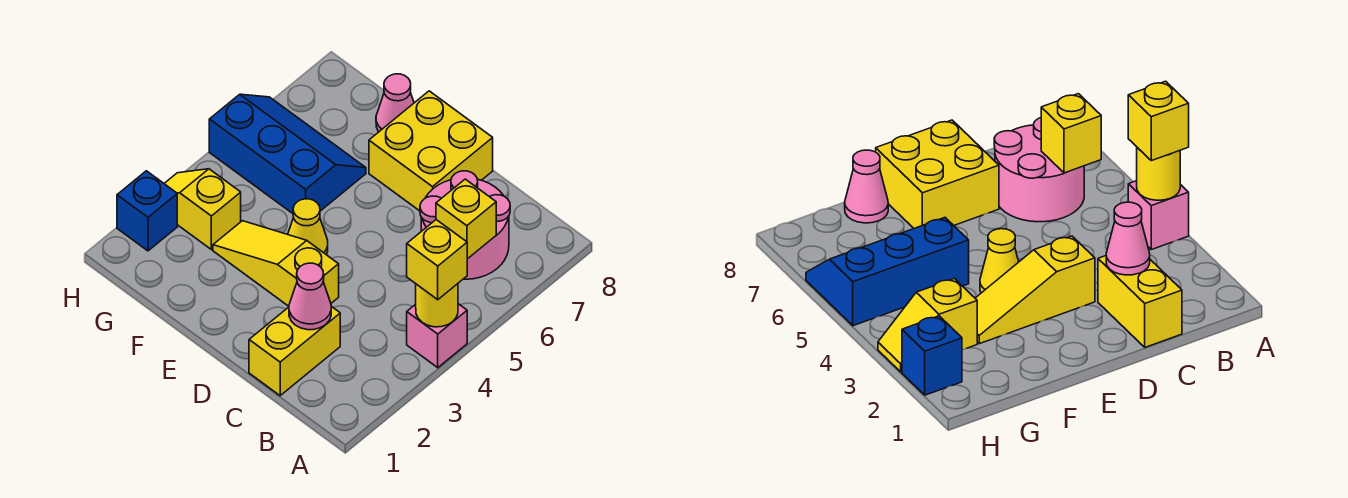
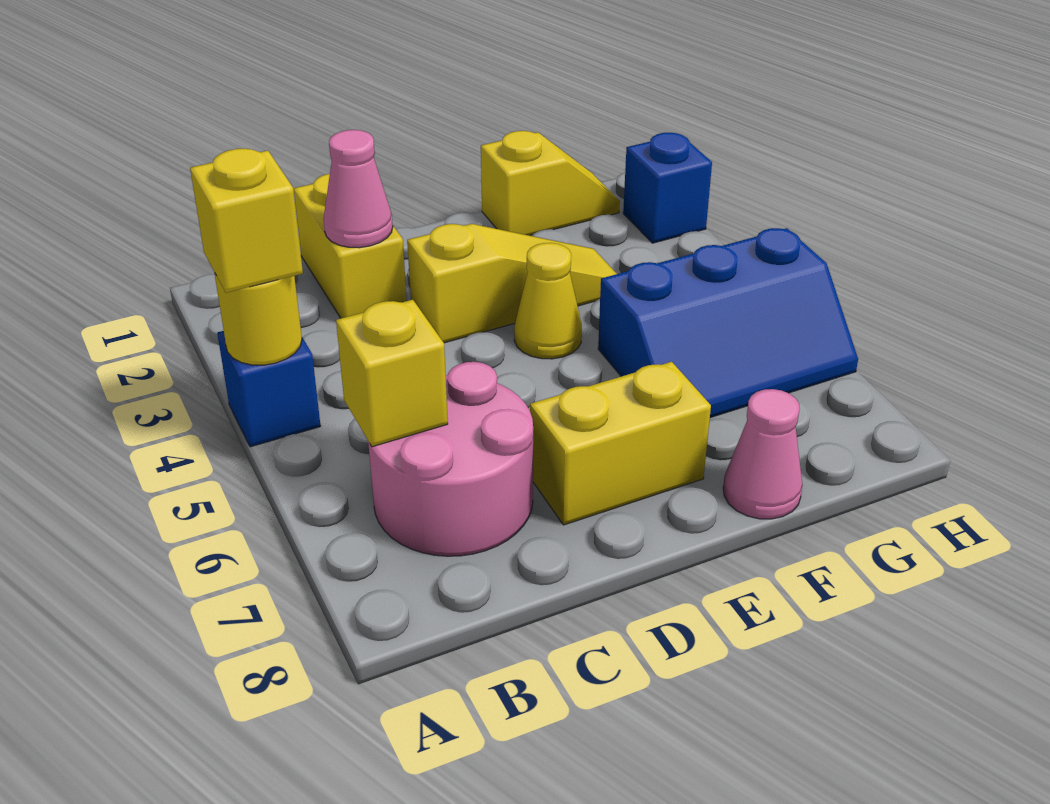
pink brick A4 level 1 -> blue brick A4 level 1
yellow brick D7:E8 level 1 -> yellow brick D7:E7 level 1
yellow slope G3:H3 level 1 top G -> yellow slope F1:G1 level 1 top F

